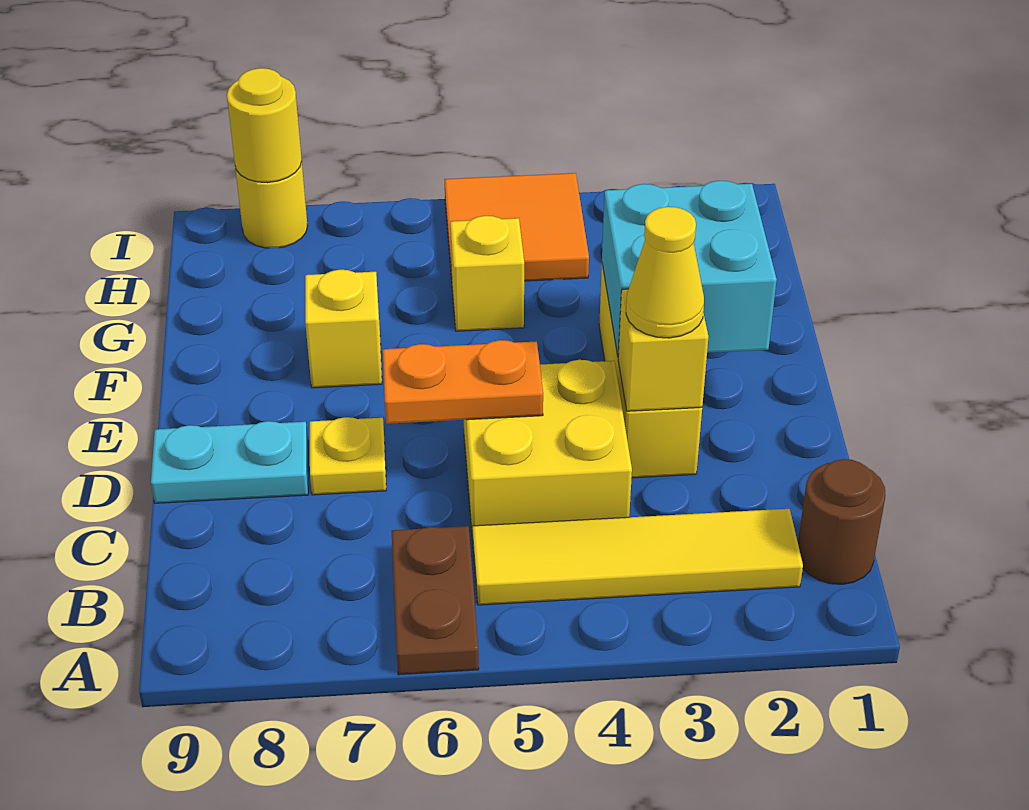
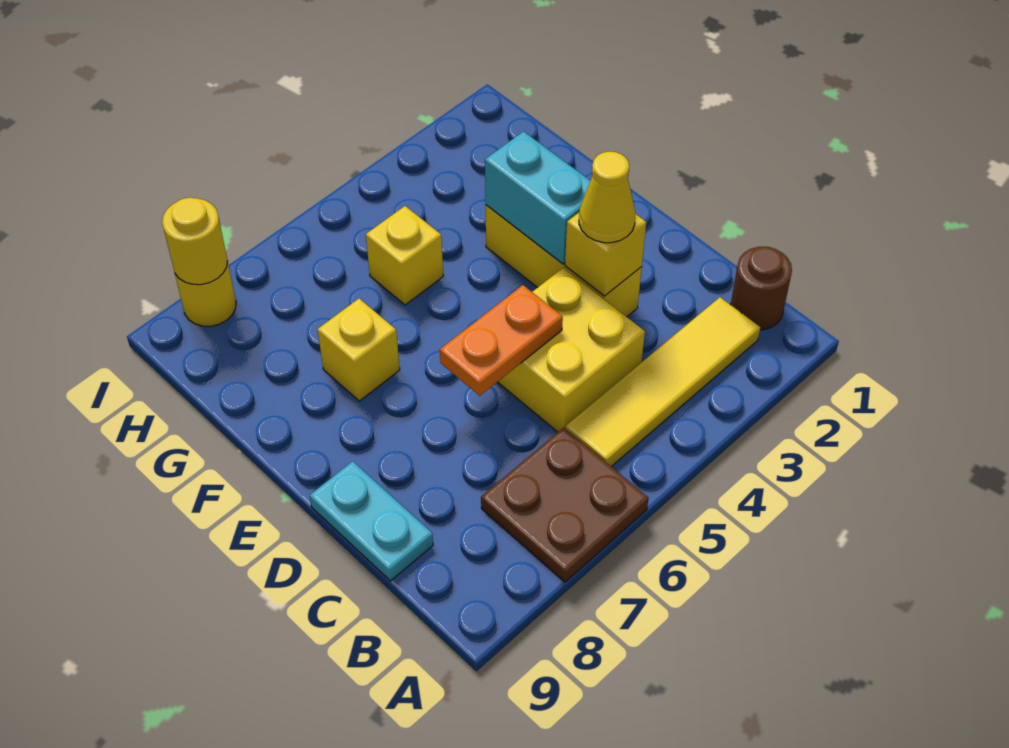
brown plate A6:B6 level 1 -> brown plate A6:B7 level 1
yellow plate D7 level 1 -> none
cyan plate D8:D9 level 1 -> cyan plate C9:D9 level 1
cyan brick E2:F3 level 2 -> cyan brick E3:F3 level 2
orange tile H4:I5 level 1 -> none

